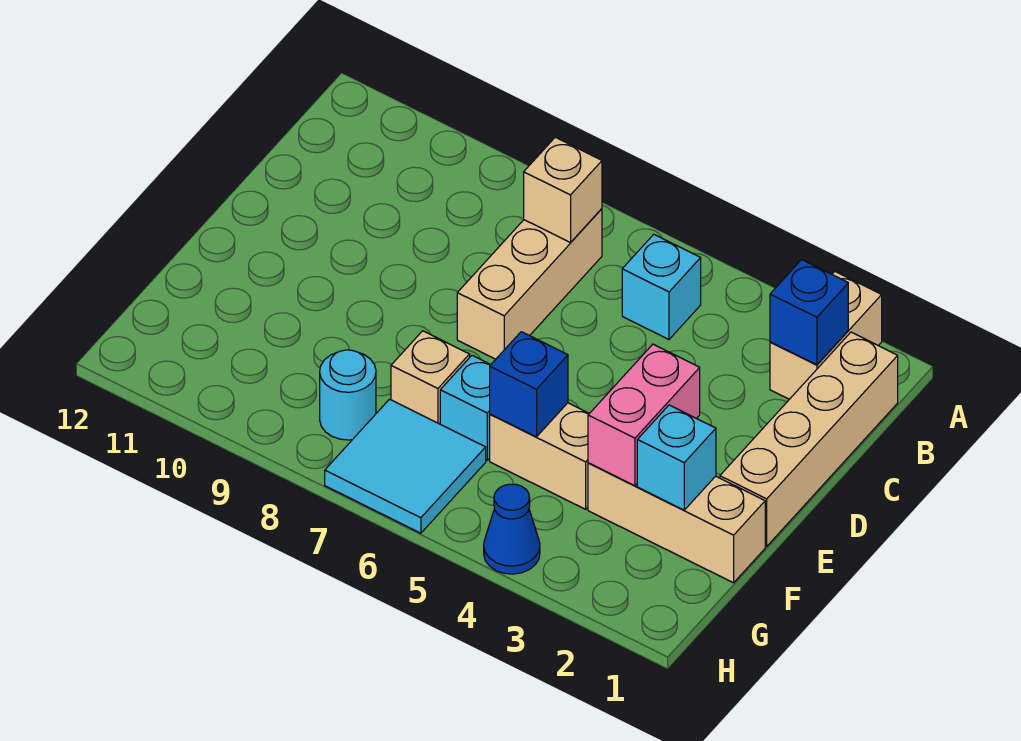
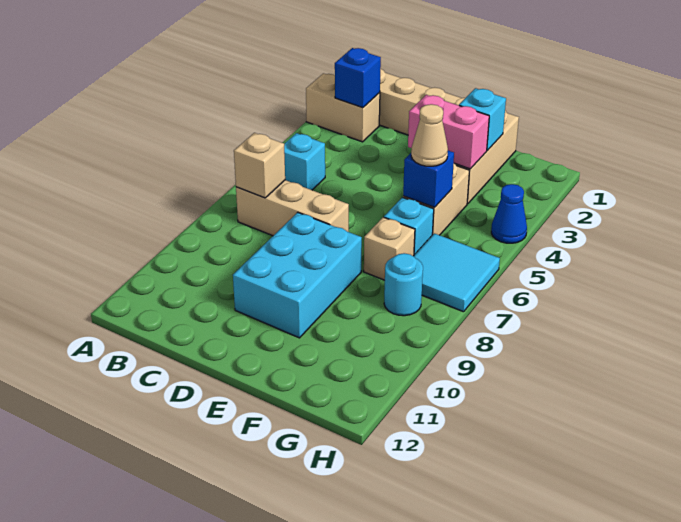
none -> cyan brick D8:E10 level 1
none -> tan cone F5 level 3

